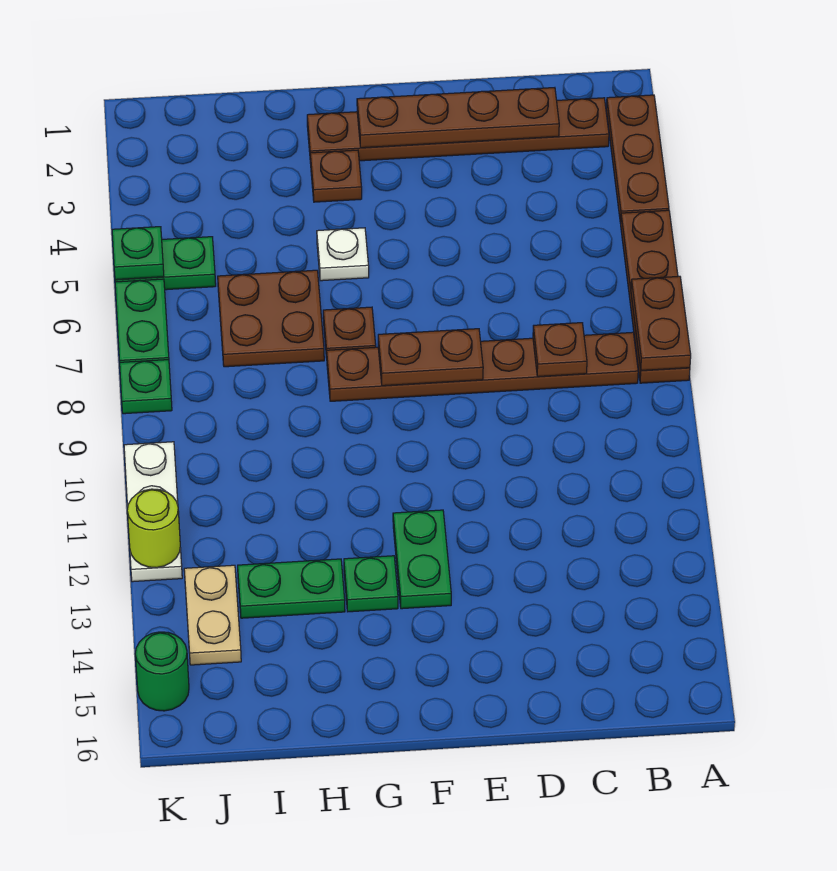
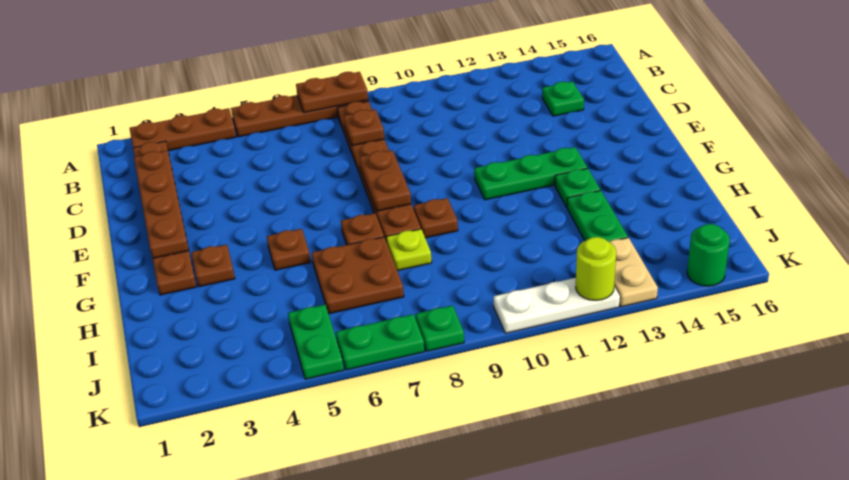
green plate F12:F13 level 1 -> green plate F11:F13 level 1
white plate G5 level 1 -> brown plate G5 level 1
none -> brown plate G9 level 1
none -> lime plate H8 level 1
tan plate J13:J14 level 1 -> tan plate J13:K13 level 1
green plate K5 level 2 -> green plate C14 level 1

